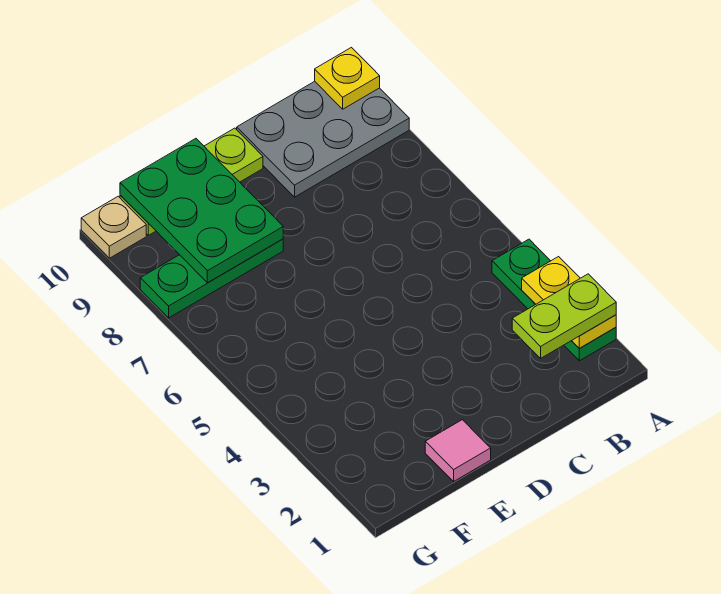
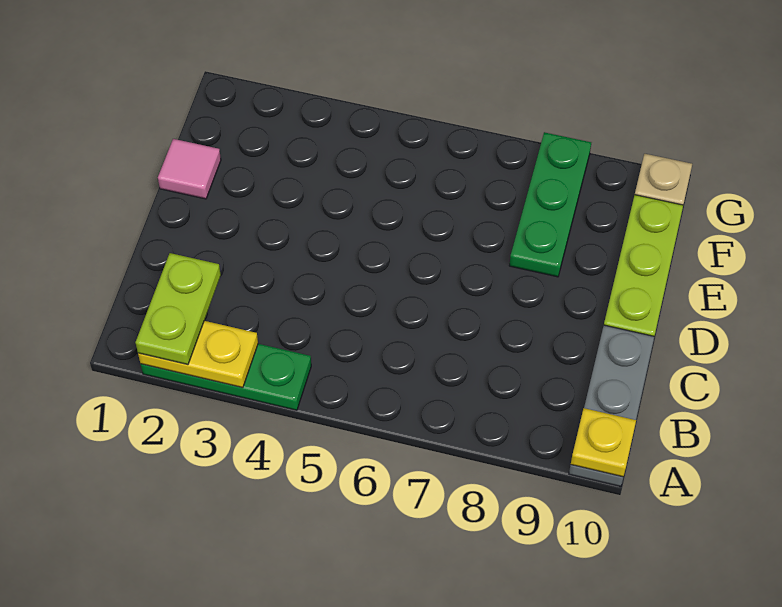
grey plate A9:C10 level 1 -> grey plate A10:C10 level 1
green plate E8:F10 level 2 -> none

